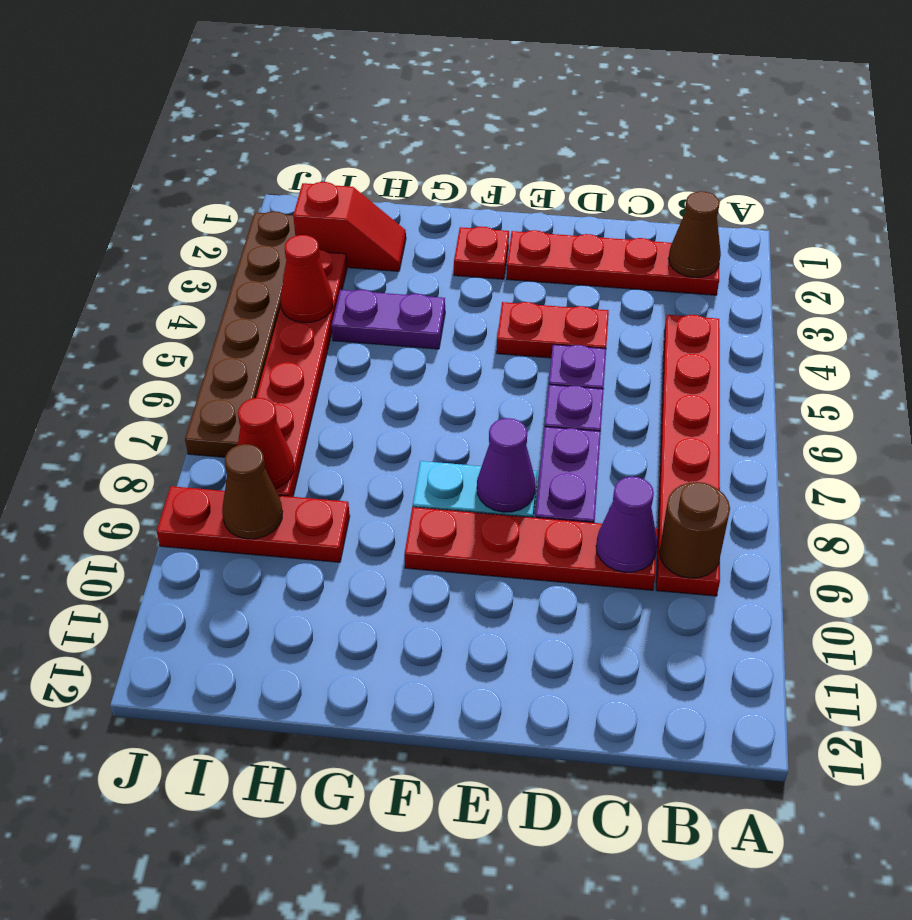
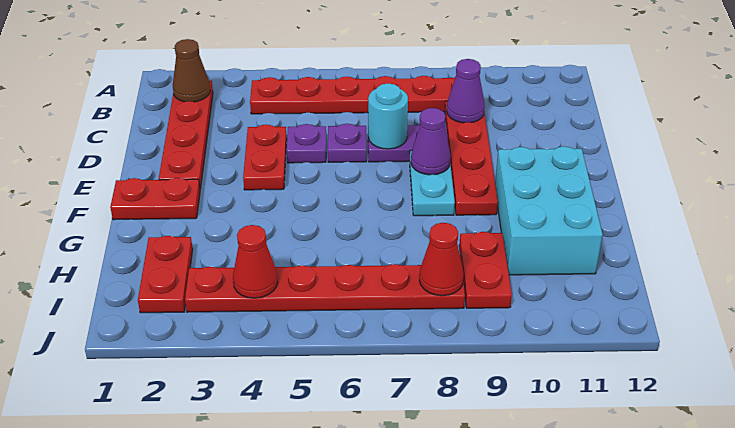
brown round brick B9 level 2 -> none
none -> cyan round brick D7 level 2
red plate F2 level 1 -> red plate F1:F2 level 1
none -> cyan brick F10:H11 level 1
purple plate G4:H4 level 1 -> none
red slope H2:I2 level 1 top I -> red plate H2:I2 level 1
red plate H9:J9 level 1 -> red plate H9:I9 level 1
brown cone I9 level 2 -> none
brown plate J2:J7 level 1 -> none

